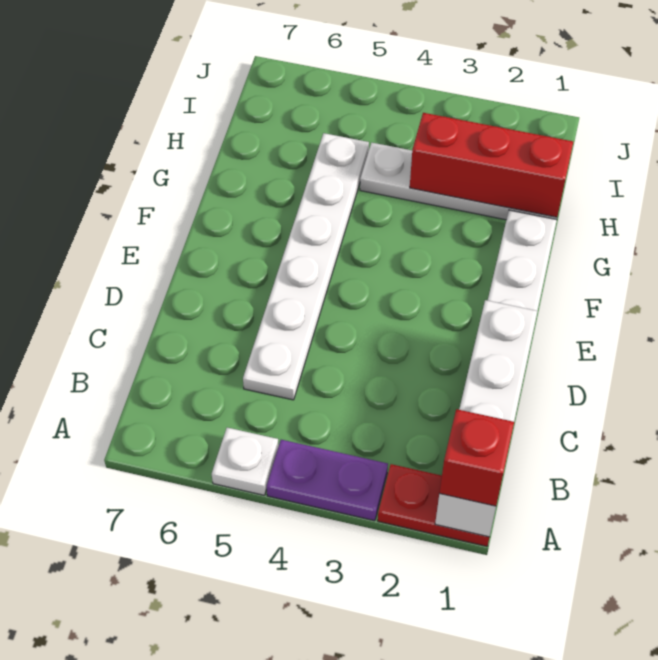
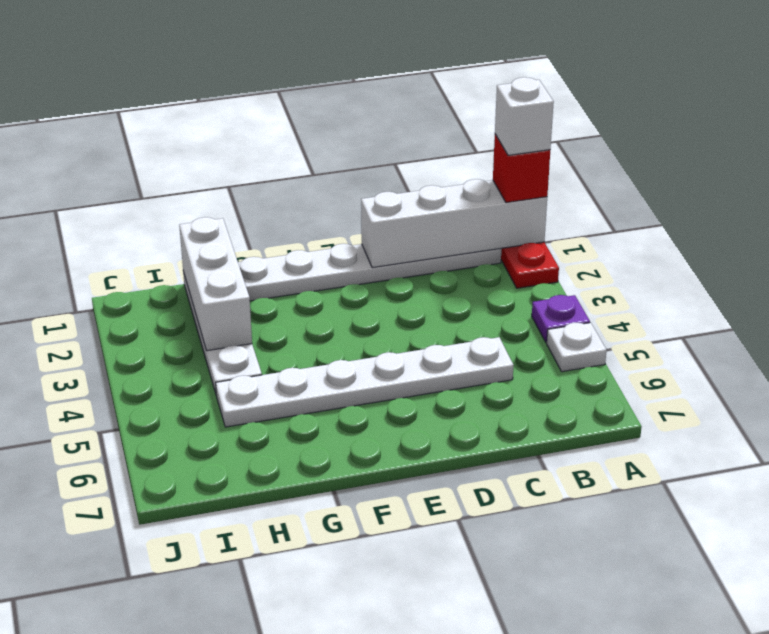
none -> white brick A1 level 4
purple plate A3:A4 level 1 -> purple plate A4 level 1
red brick H1:H3 level 2 -> white brick H1:H3 level 2

